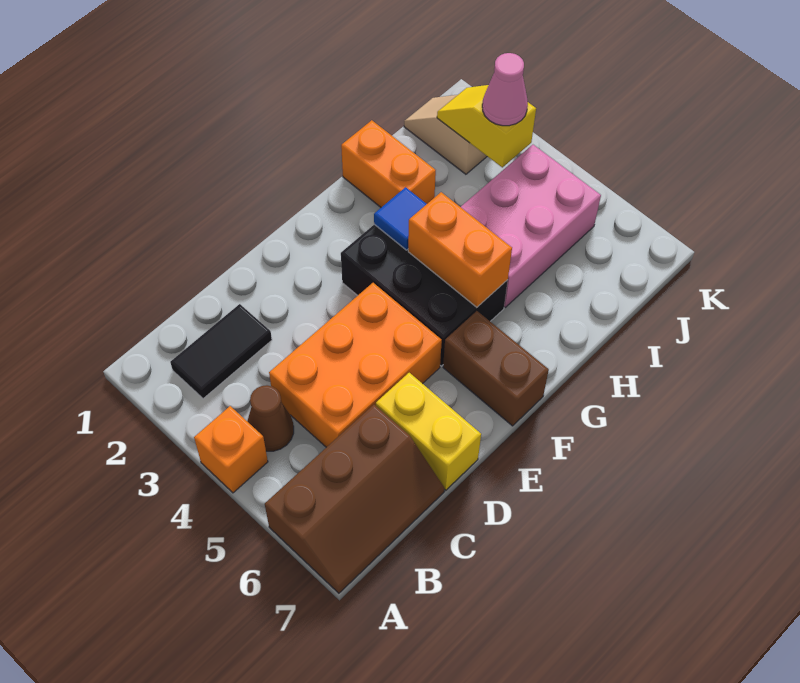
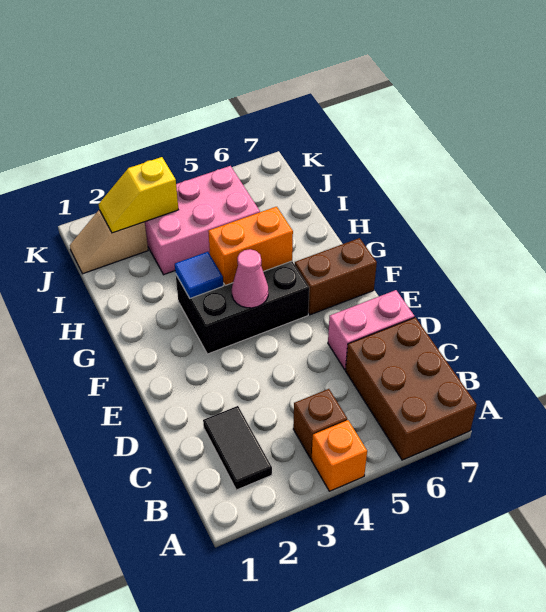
brown slope A6:C7 level 1 top 6 -> brown brick A6:C7 level 1
brown cone B4 level 1 -> brown brick B4 level 1
orange brick C4:E5 level 1 -> none
yellow brick D6:D7 level 1 -> pink brick D6:D7 level 1
orange brick H1:H2 level 1 -> none
pink brick H4:J5 level 1 -> pink brick I3:J5 level 1
pink cone J3 level 3 -> pink cone F4 level 2

